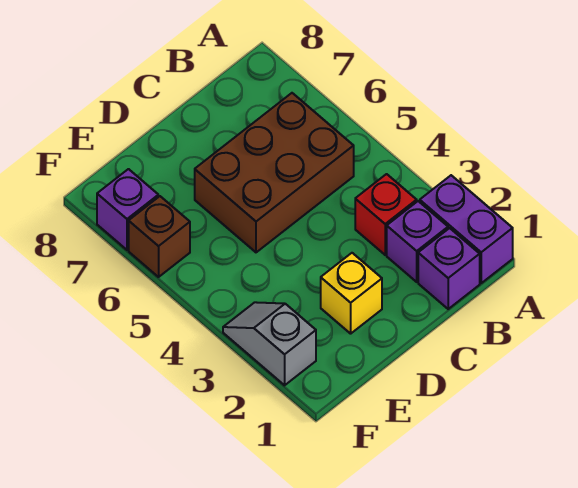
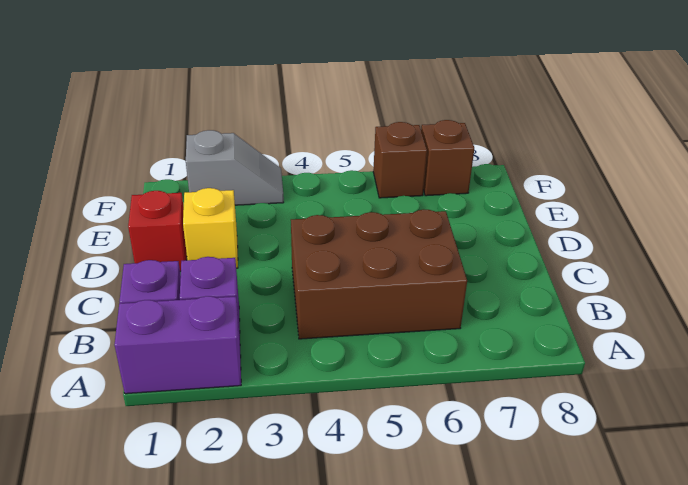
red brick B3 level 1 -> red brick D1 level 1
brown brick B5:D6 level 1 -> brown brick B4:C6 level 1
purple brick F7 level 1 -> brown brick F7 level 1

